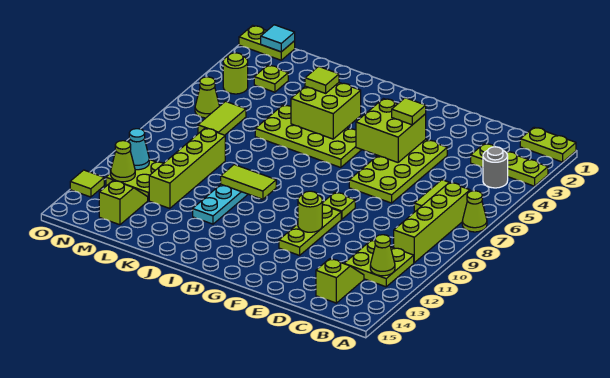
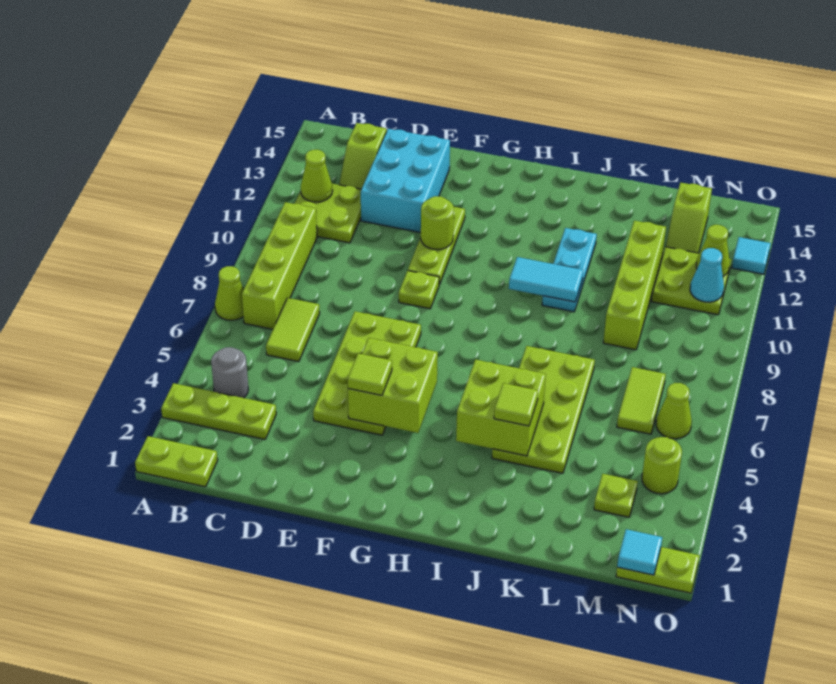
none -> cyan brick D12:E14 level 1
lime plate H5:K6 level 1 -> lime plate J4:K7 level 1
lime tile I10:J10 level 2 -> cyan tile I10:J10 level 2
lime tile O13 level 1 -> cyan tile O13 level 1

